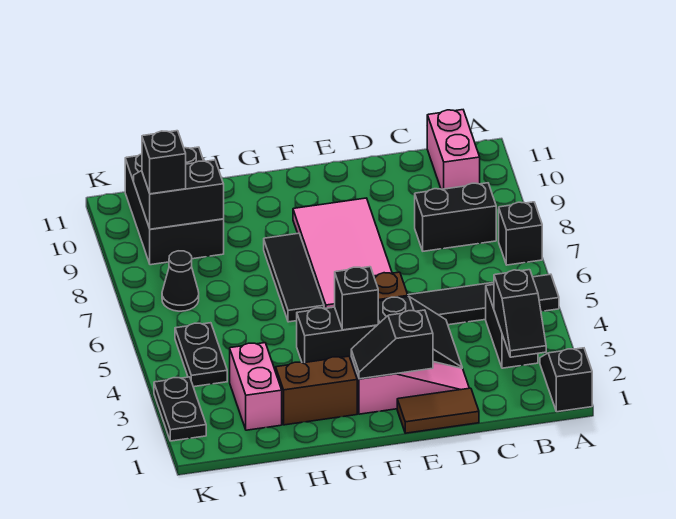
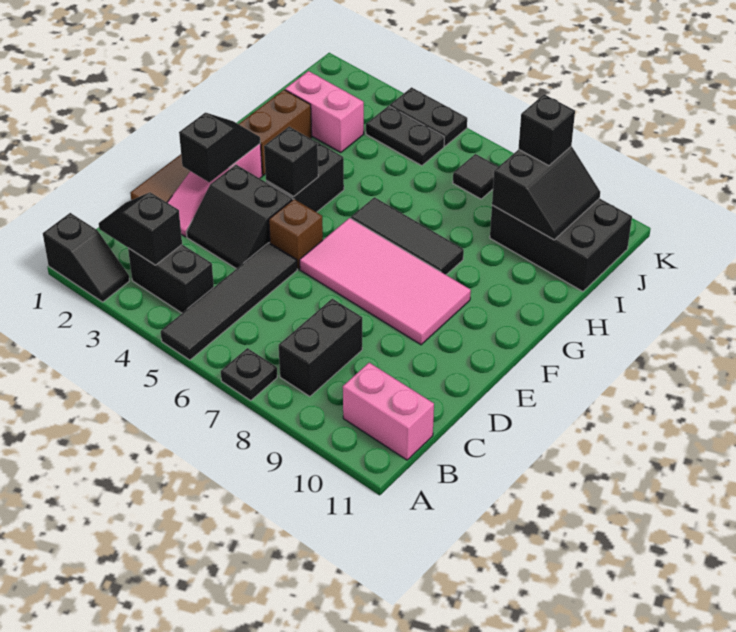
black brick A7 level 1 -> black plate A7 level 1
black cone J7 level 1 -> black tile J7 level 1
black plate K2:K3 level 1 -> black plate K4:K5 level 1

